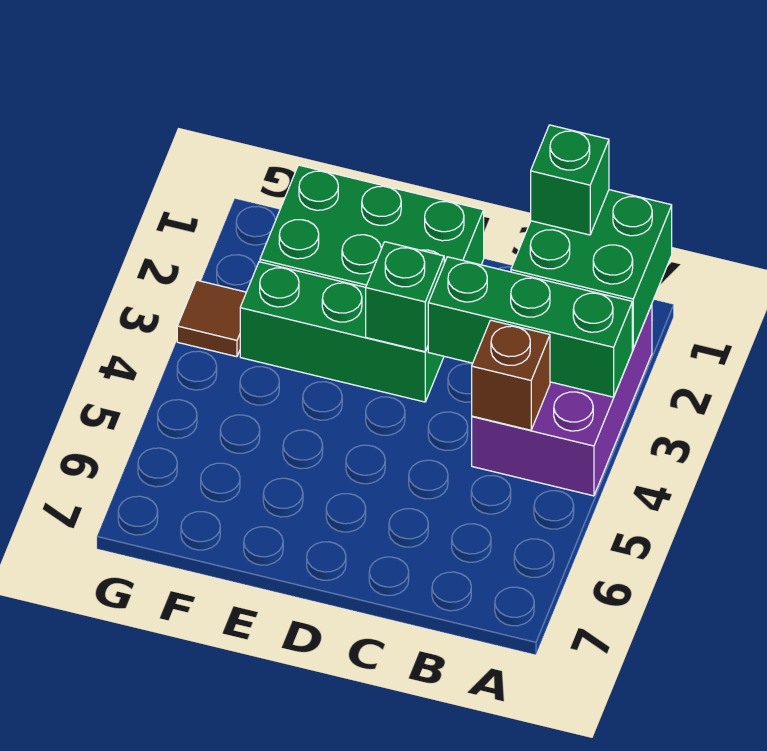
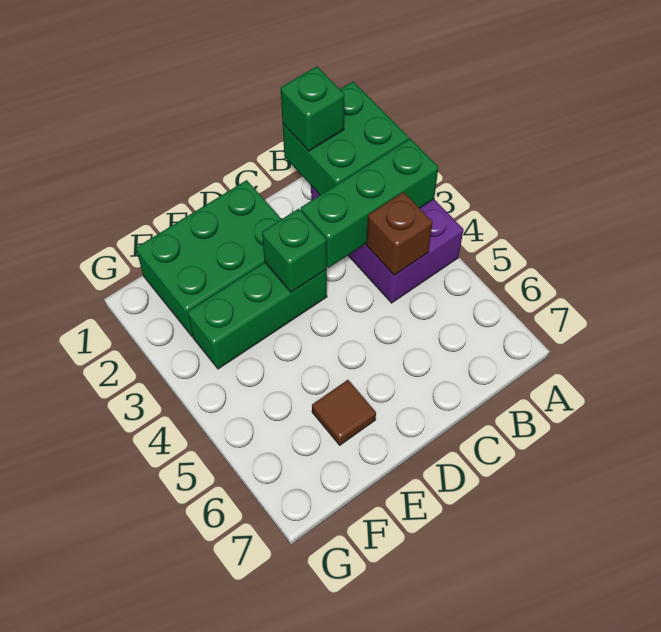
brown tile G3 level 1 -> brown tile E6 level 1

